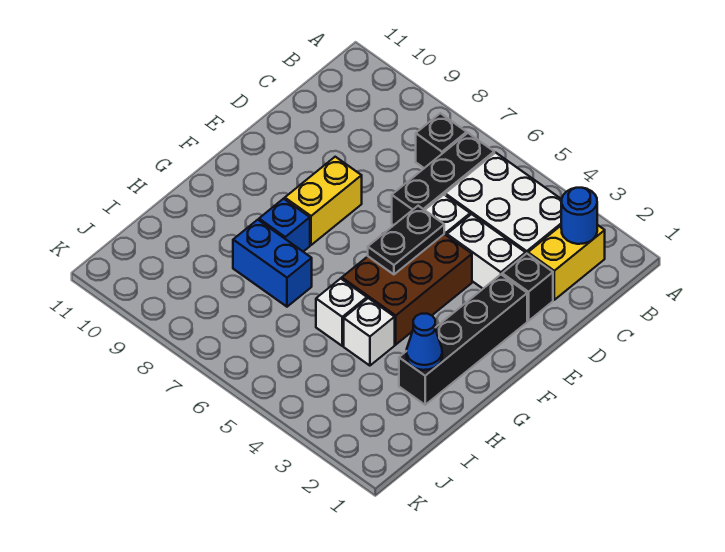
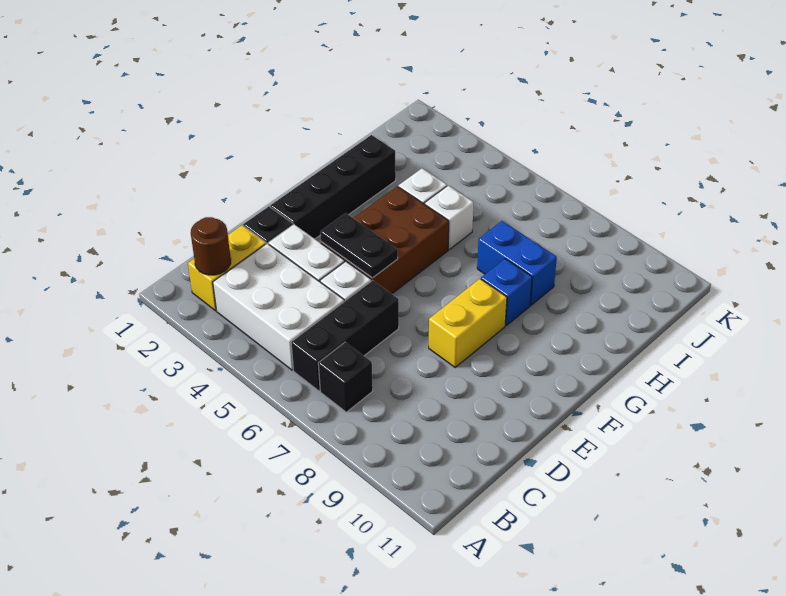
blue round brick B2 level 2 -> brown round brick B2 level 2
black plate E5:F5 level 2 -> black plate E4:E5 level 2
blue cone H2 level 2 -> none

